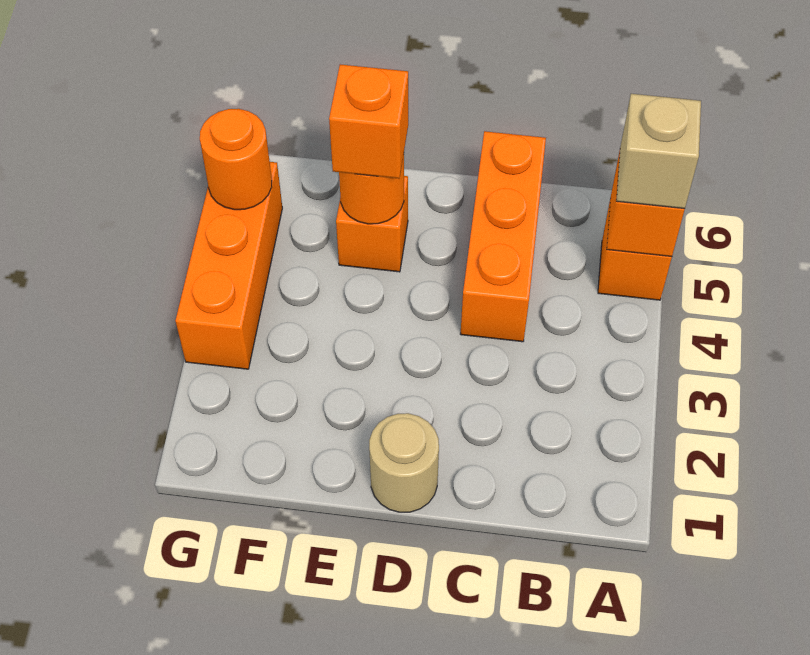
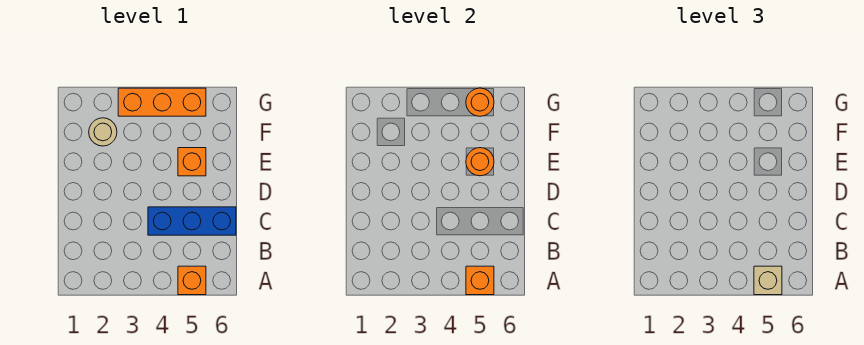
orange brick C4:C6 level 1 -> blue brick C4:C6 level 1
tan round brick D1 level 1 -> tan round brick F2 level 1
orange brick E5 level 3 -> none

